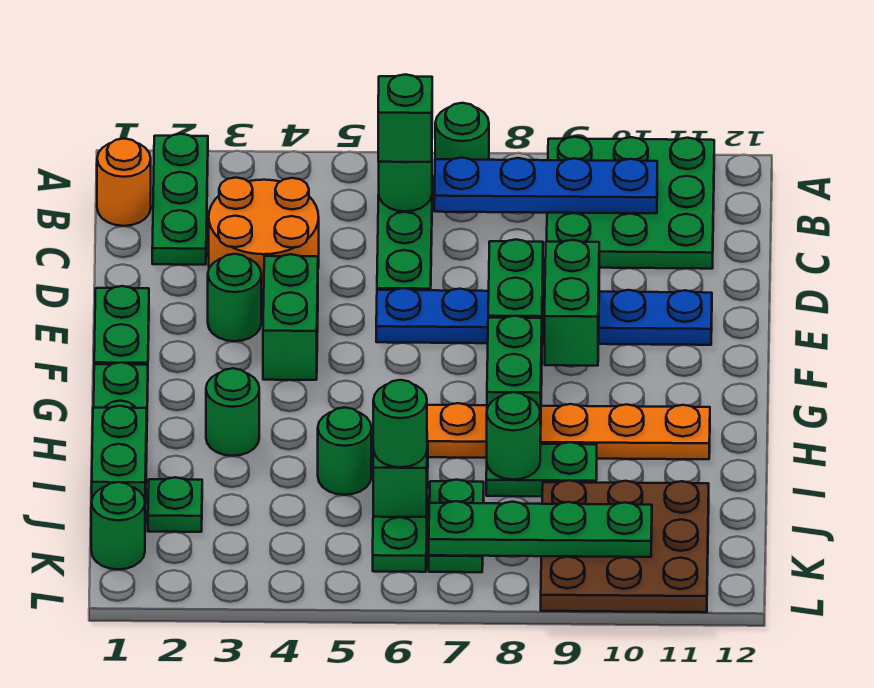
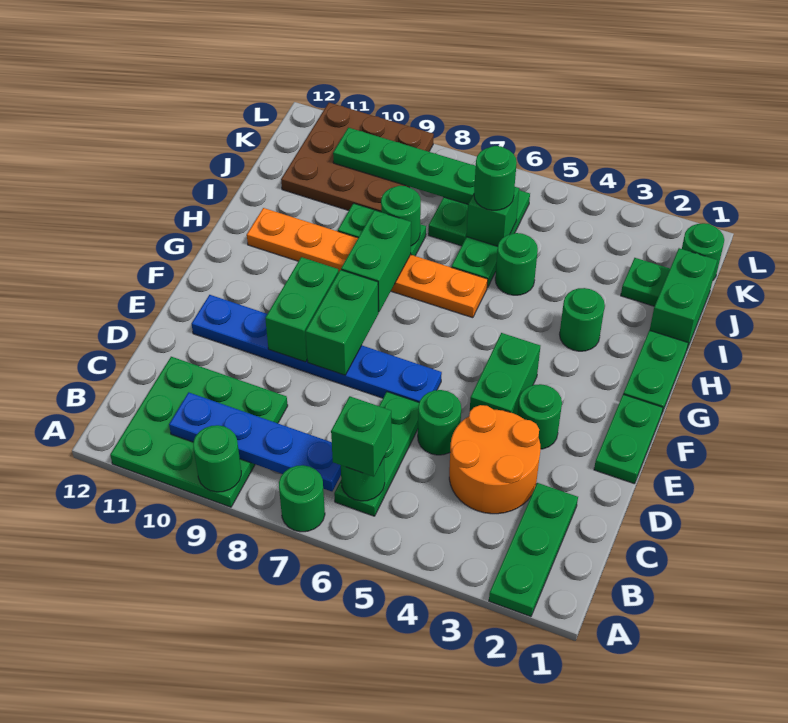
none -> green round brick A9 level 2
orange round brick B1 level 1 -> none
none -> green round brick D5 level 1

